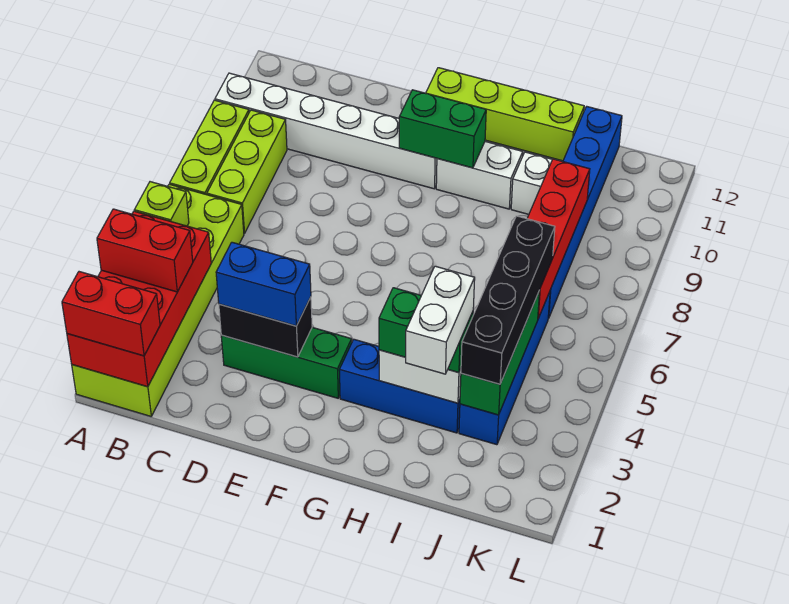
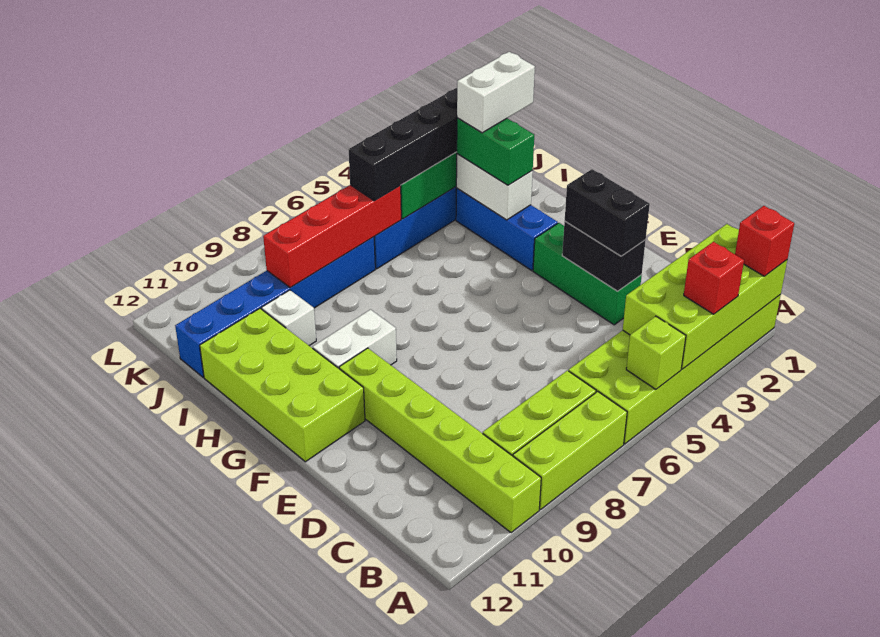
red brick A1:B4 level 2 -> lime brick A1:B4 level 2
red brick A1:B1 level 3 -> red brick A1 level 3
red brick A3:B3 level 3 -> red brick A3 level 3
white brick A10:F10 level 1 -> lime brick A10:F10 level 1
blue brick D3:E3 level 3 -> black brick D3:E3 level 3
green brick F10:G10 level 2 -> none
lime brick F12:I12 level 1 -> lime brick F11:I12 level 1
white brick G10:H10 level 1 -> white brick G9:G10 level 1

